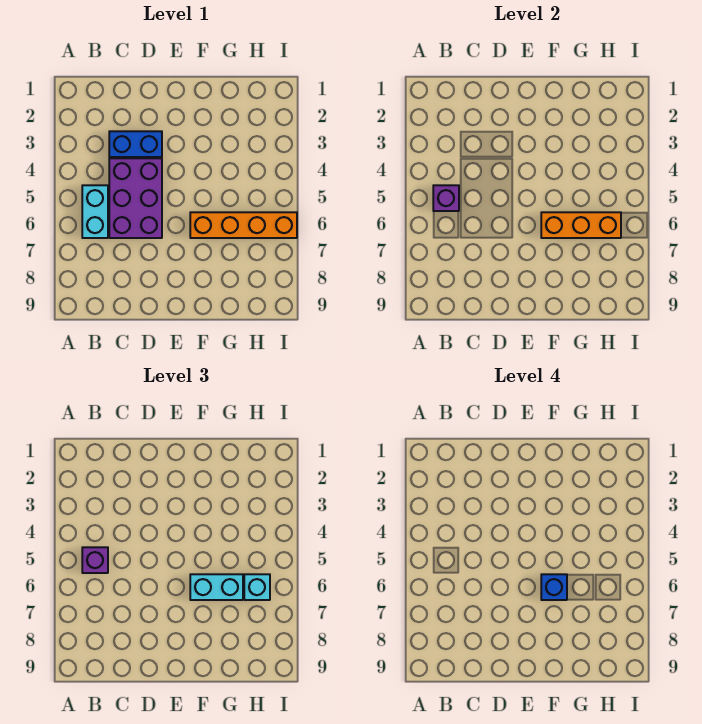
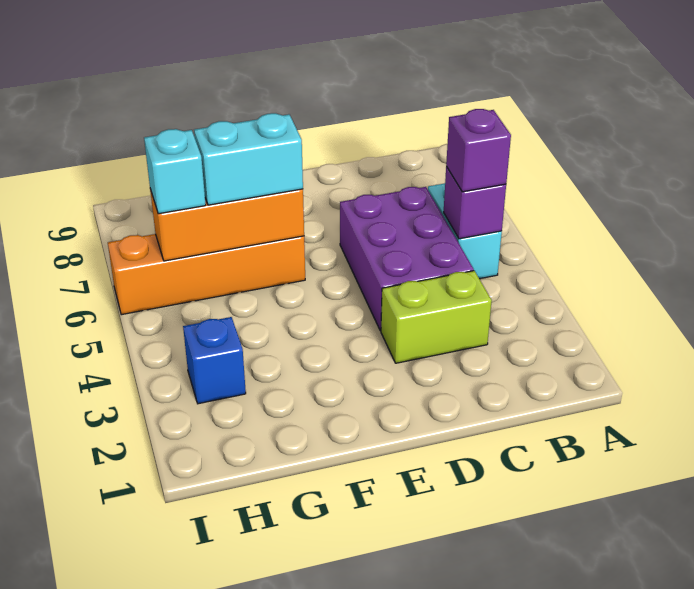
blue brick C3:D3 level 1 -> lime brick C3:D3 level 1
blue brick F6 level 4 -> blue brick H3 level 1

